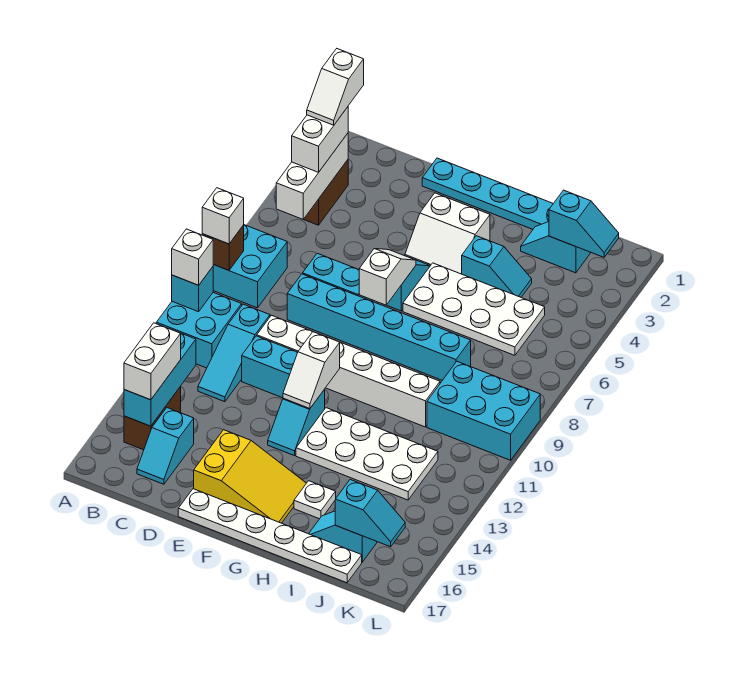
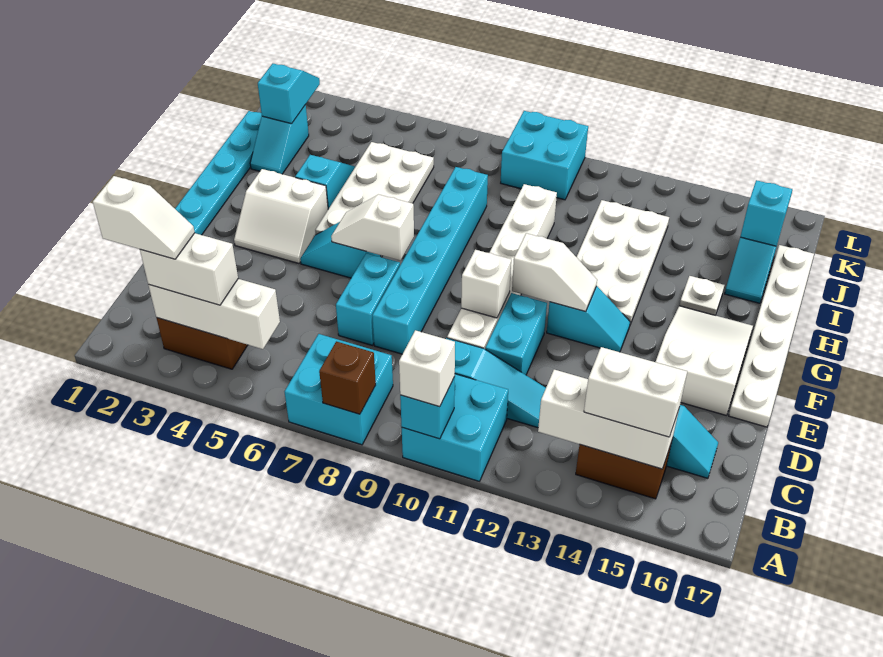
white brick A8 level 3 -> white brick E10 level 2
cyan brick B13:B15 level 2 -> white brick B13:B15 level 2
yellow slope E15:G16 level 1 top E -> white slope E15:G16 level 1 top E
white slope F3:G4 level 1 top 3 -> white slope F3:G4 level 1 top G
cyan brick J9:L10 level 1 -> cyan brick K9:L10 level 1

